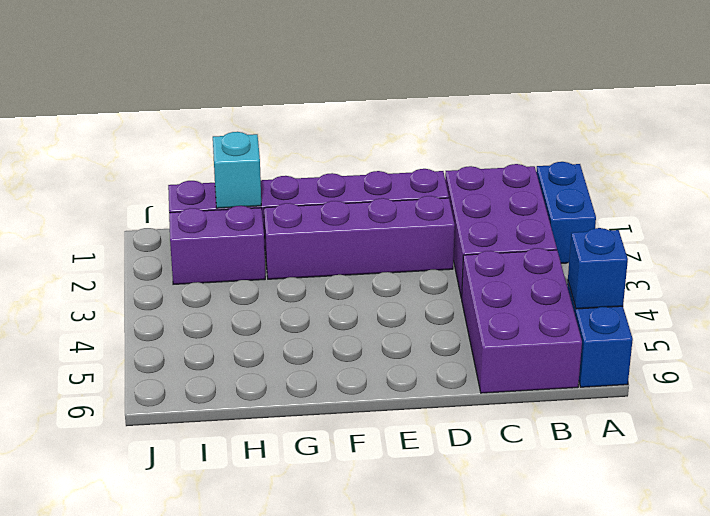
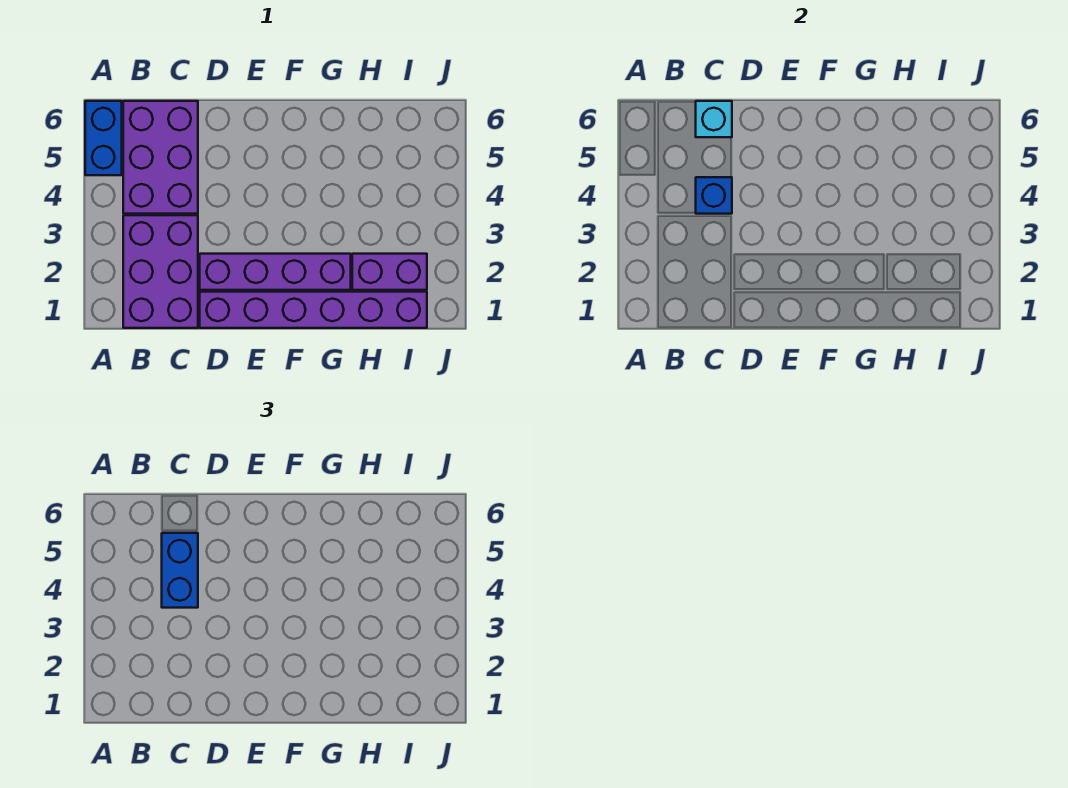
blue brick A1:A2 level 1 -> blue brick C4:C5 level 3
blue brick A5 level 2 -> blue brick C4 level 2
cyan brick H1 level 2 -> cyan brick C6 level 2

